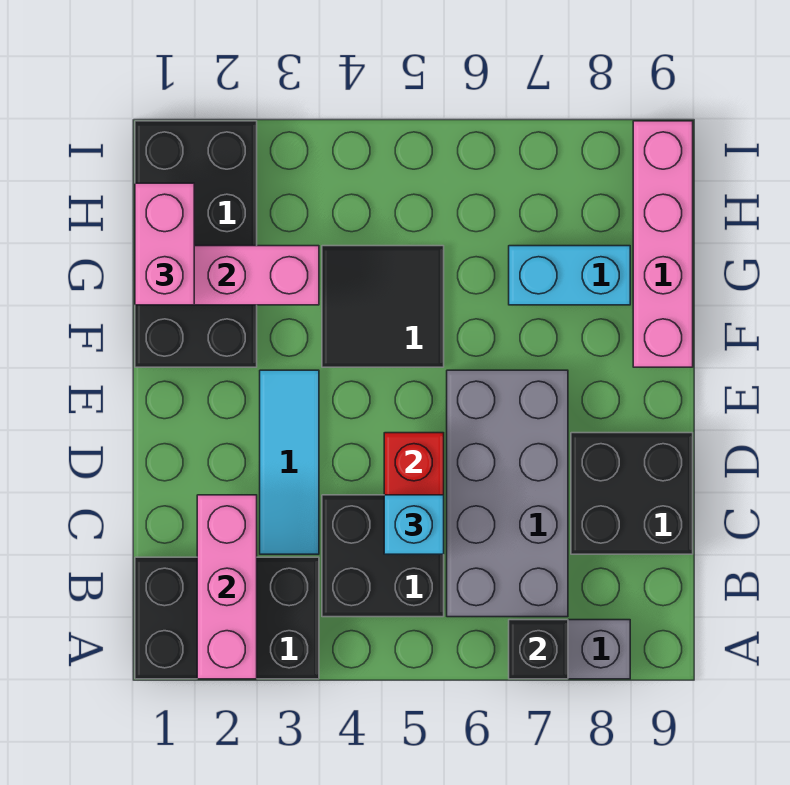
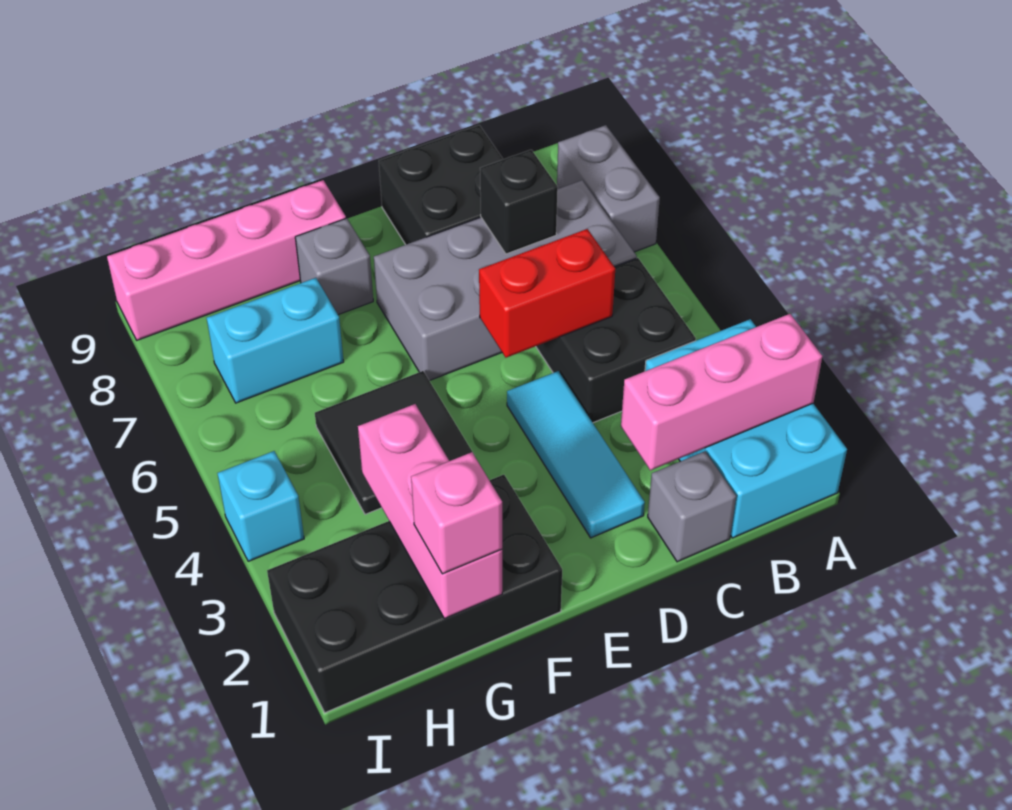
black brick A1:B3 level 1 -> cyan brick A1:B3 level 1
black brick A7 level 2 -> black brick C7 level 2
none -> grey brick C1 level 1
cyan tile C3:E3 level 1 -> cyan tile D2:D4 level 1
cyan brick C5 level 3 -> cyan brick I4 level 1
none -> grey brick F8 level 1
pink brick G1:H1 level 3 -> pink brick G1 level 3
cyan brick G7:G8 level 1 -> cyan brick G7:H7 level 1

